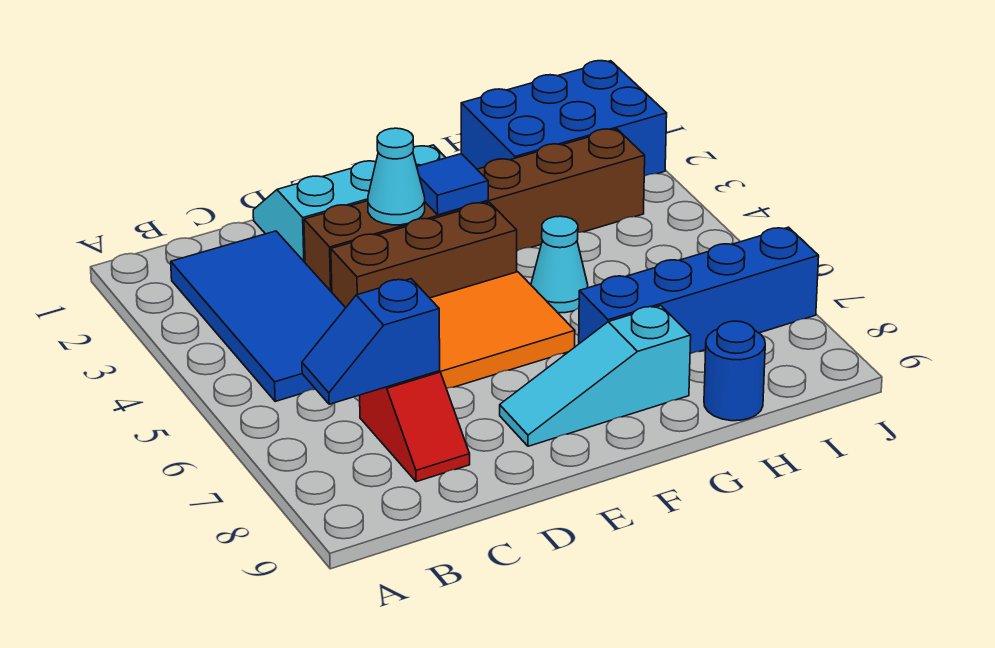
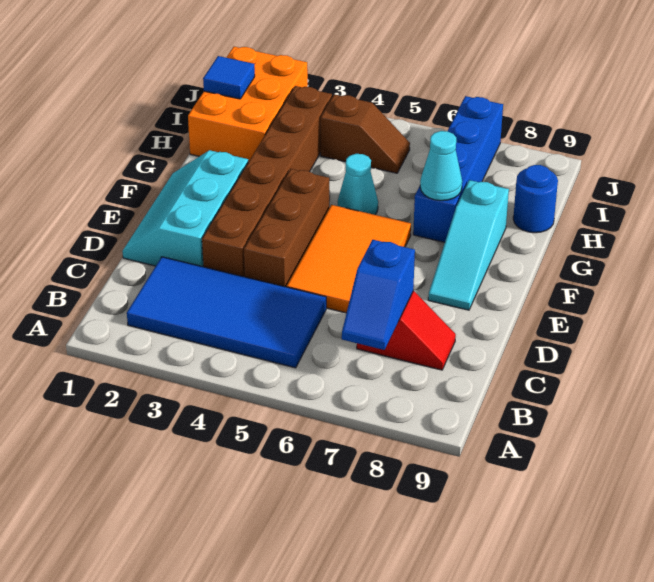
cyan cone E3 level 2 -> cyan cone G7 level 2
blue tile F3 level 2 -> blue tile I1 level 2
blue brick H1:J2 level 1 -> orange brick H1:J2 level 1
none -> brown slope I4:I5 level 1 top 4

